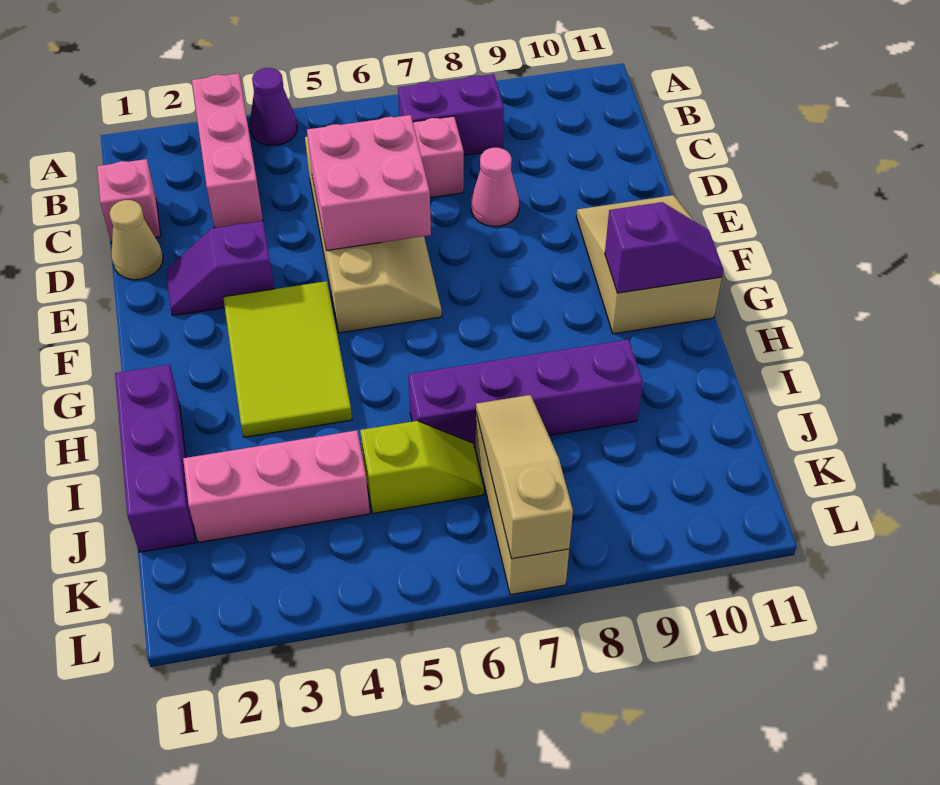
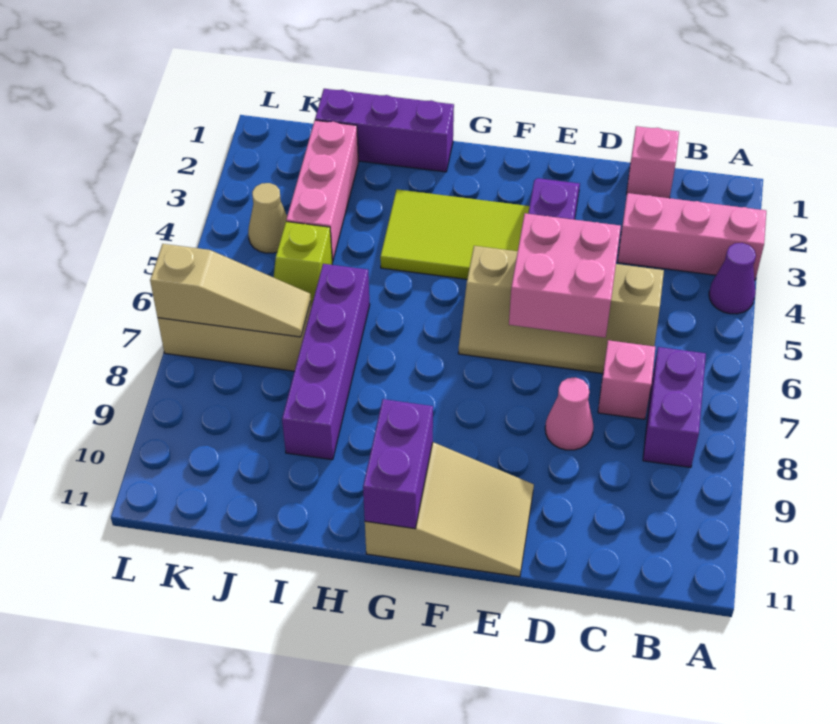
tan cone D1 level 1 -> tan cone K4 level 1
purple slope G10:G11 level 2 top 10 -> purple brick G10:G11 level 2

